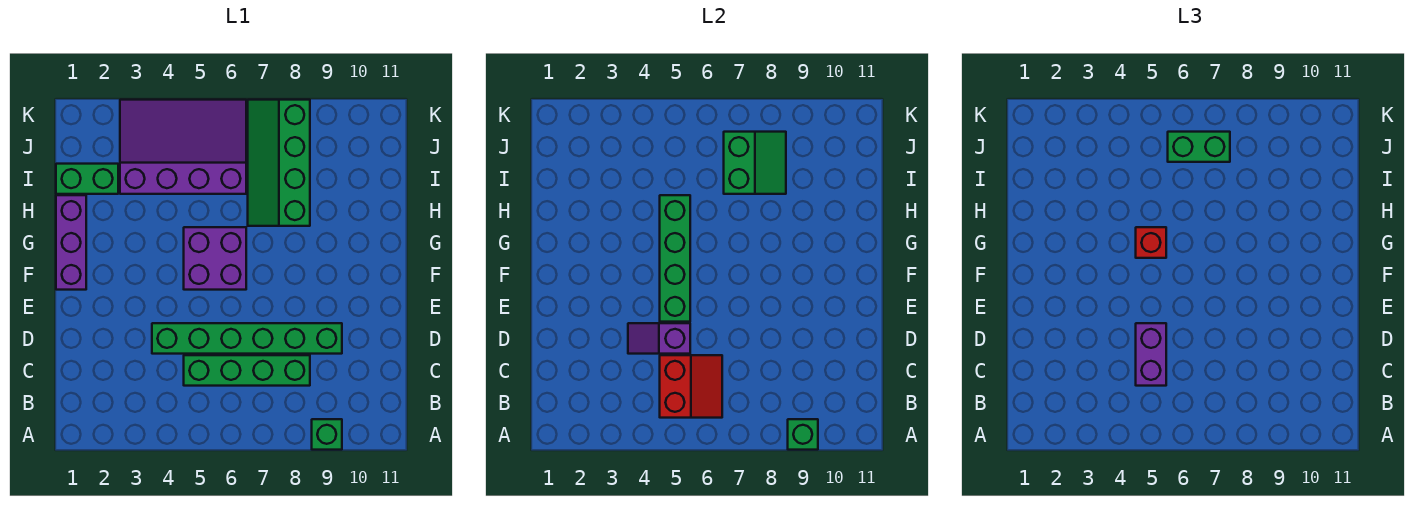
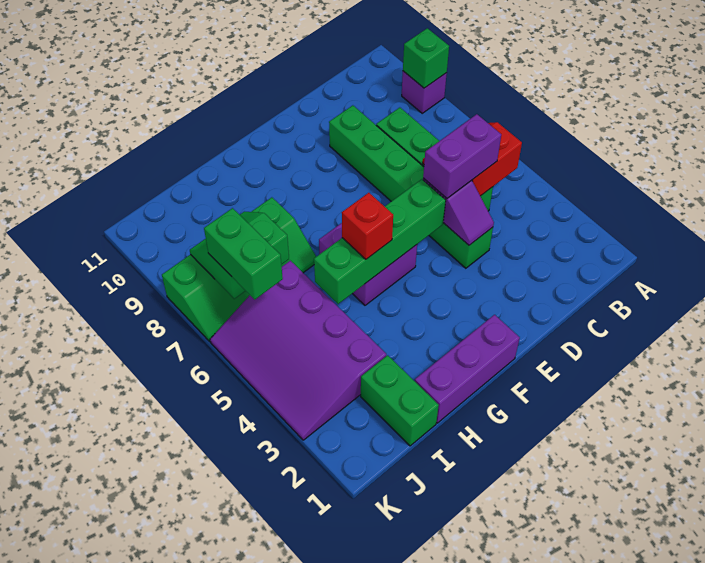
green brick A9 level 1 -> purple brick A9 level 1

